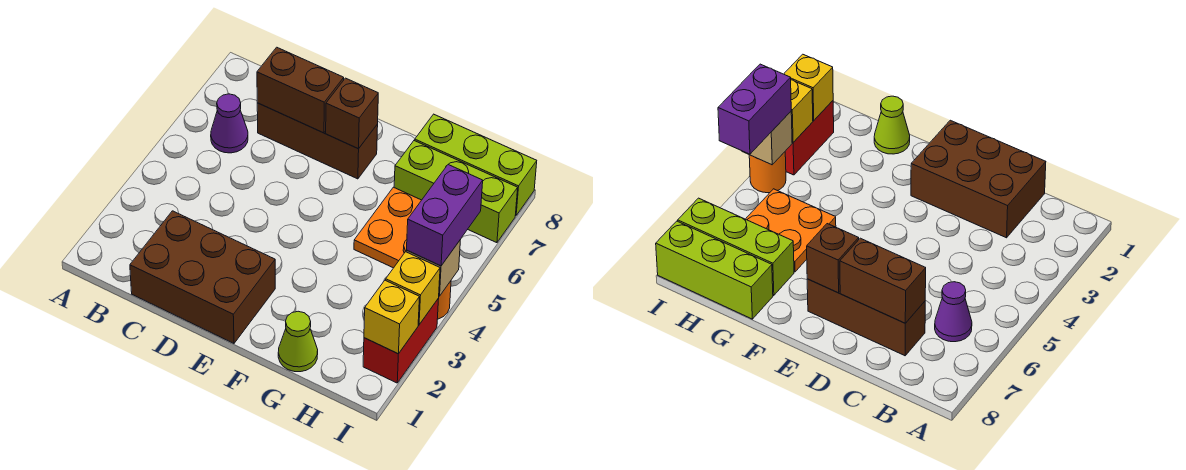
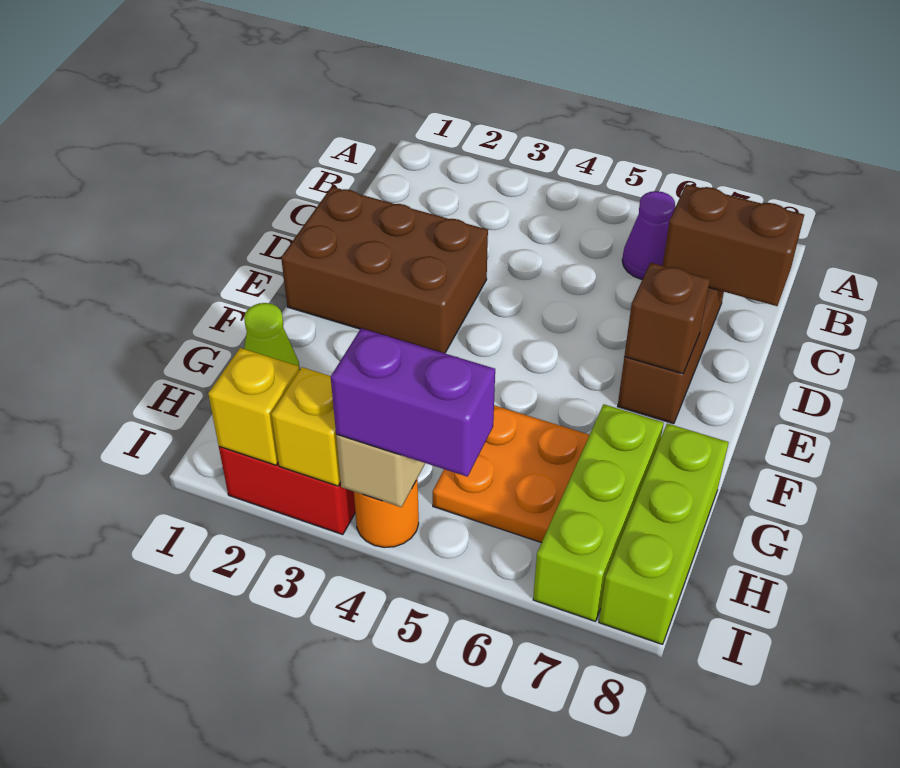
brown brick C1:E2 level 1 -> brown brick D1:E3 level 1
brown brick C7:D7 level 2 -> brown brick C7:C8 level 2

